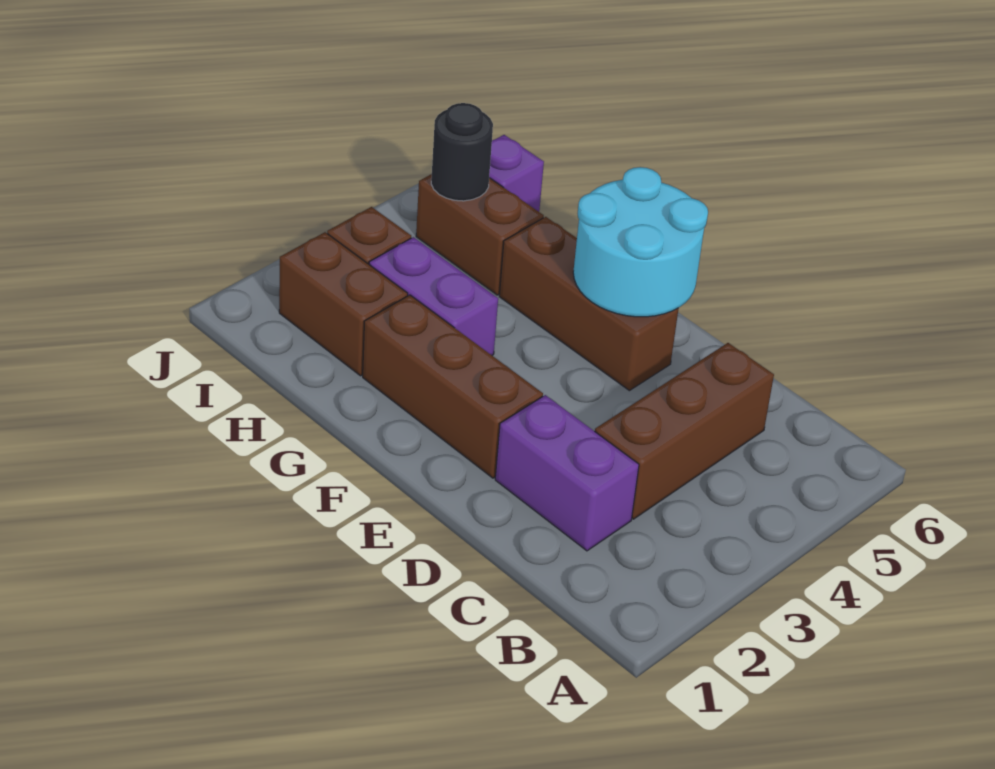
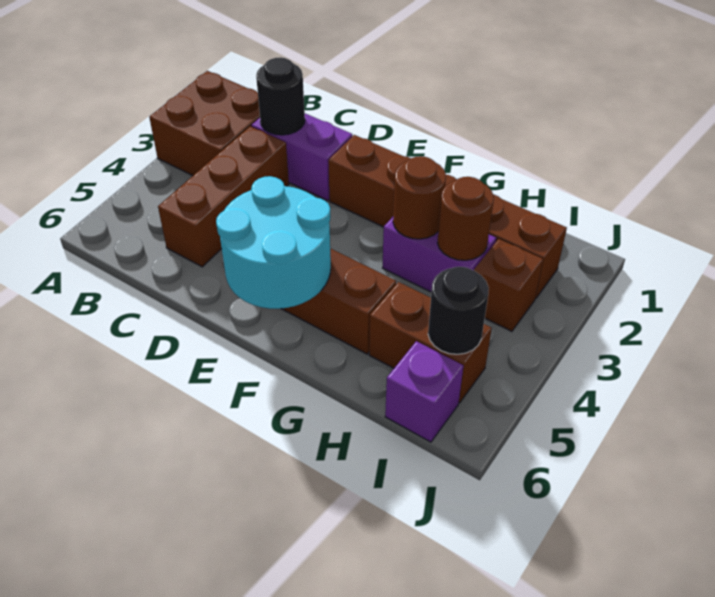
none -> brown brick A2:B3 level 1
none -> black round brick C2 level 2
none -> brown round brick G3 level 2
none -> brown round brick H3 level 2

